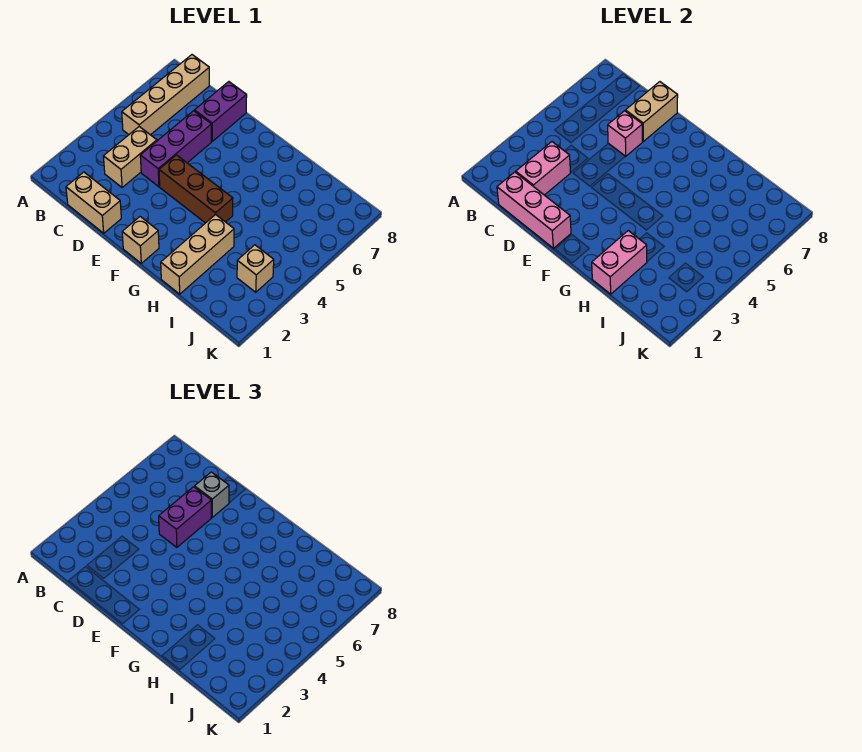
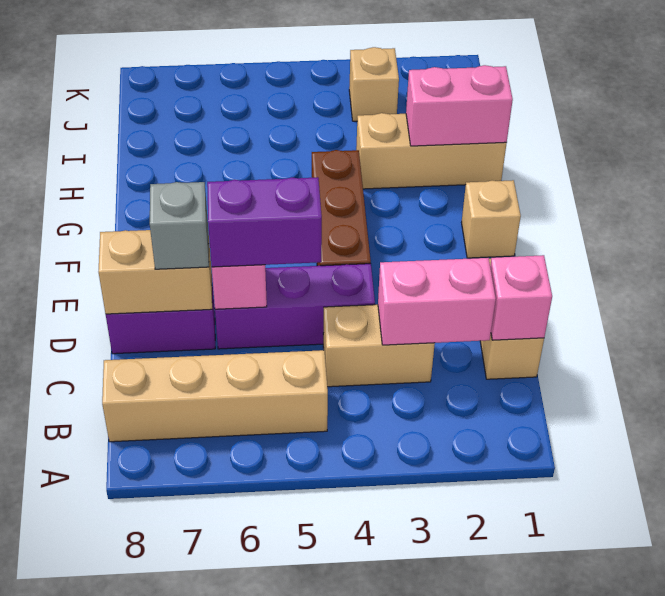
pink brick C1:E1 level 2 -> pink brick C1 level 2

